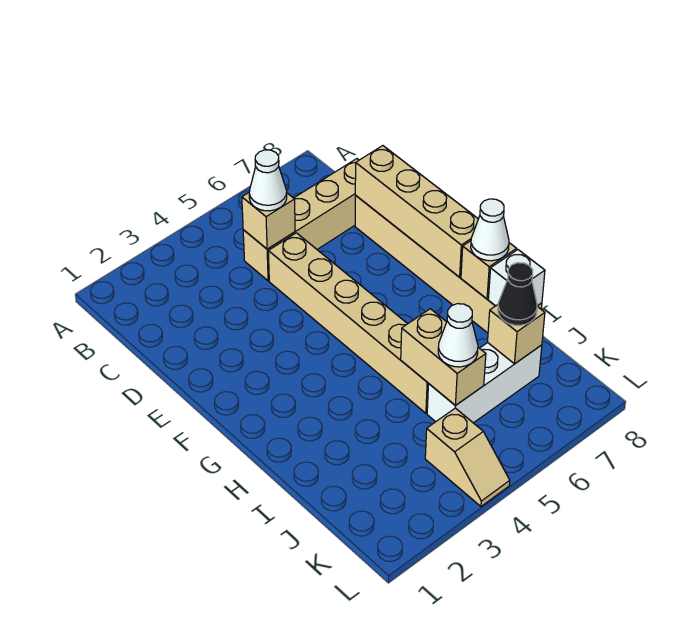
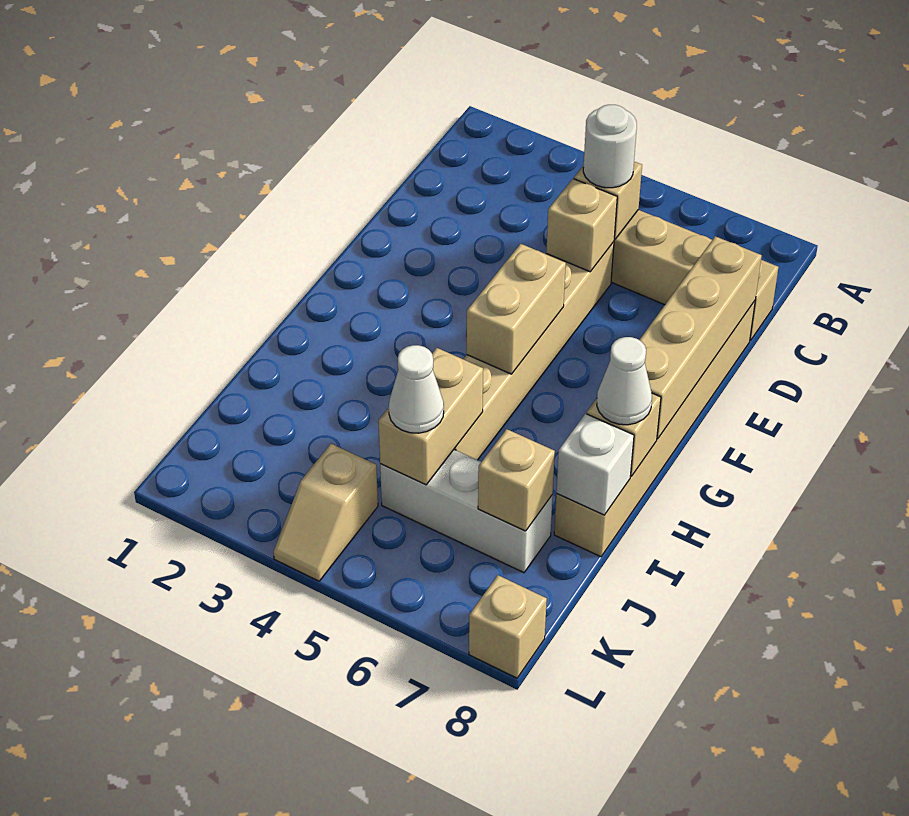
white cone C5 level 3 -> white round brick C5 level 3
none -> tan brick D5 level 2
none -> tan brick F5:G5 level 2
black cone J7 level 3 -> none
none -> tan brick L8 level 1

